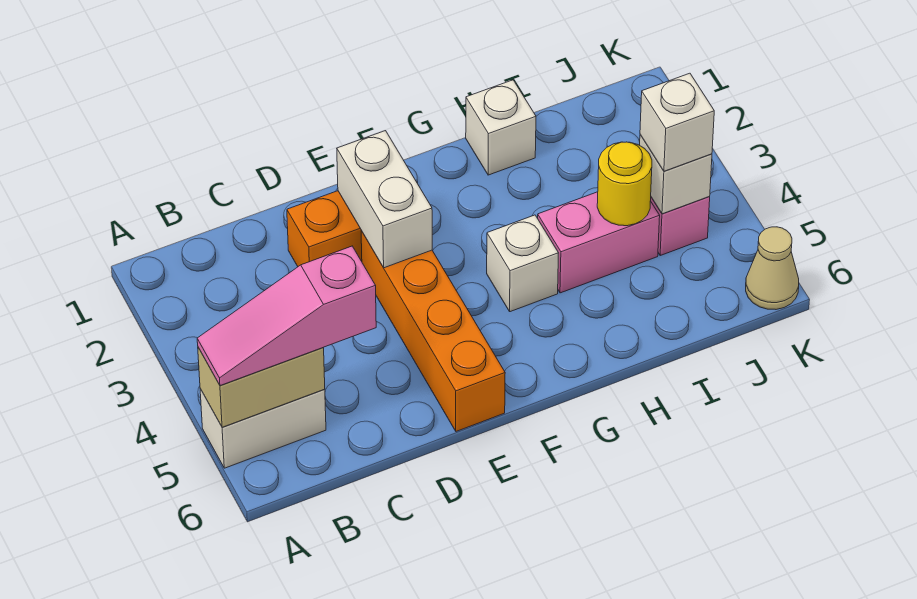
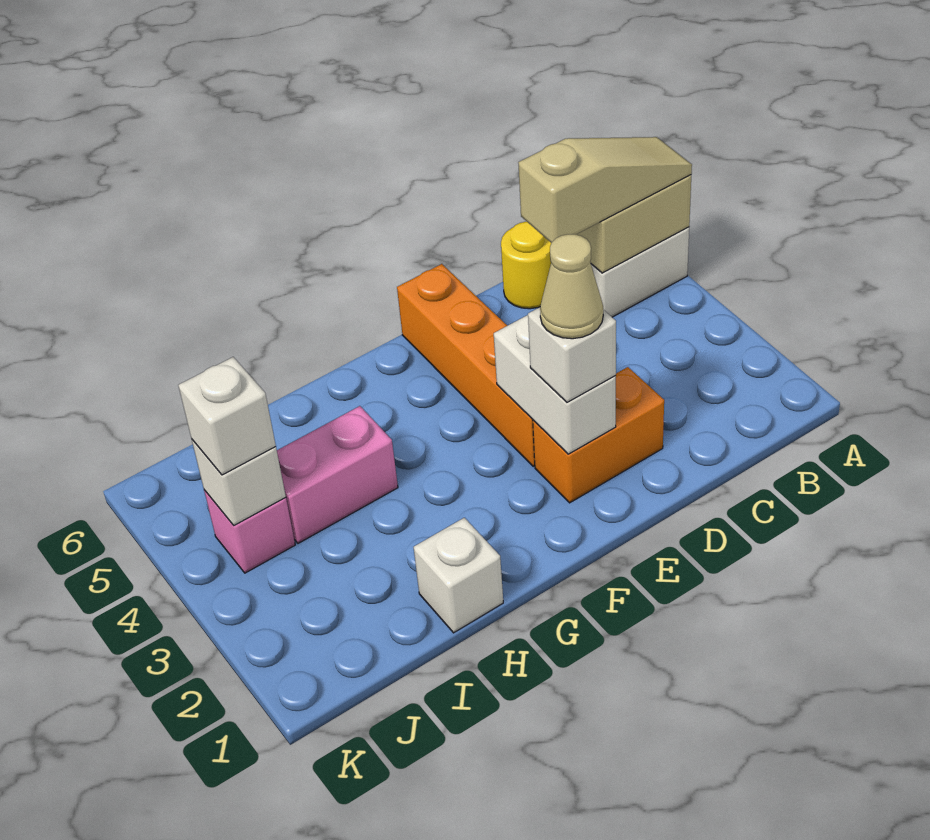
pink slope A5:C5 level 3 top C -> tan slope A5:C5 level 3 top C
white brick G4 level 1 -> white brick E2 level 3
yellow round brick I4 level 2 -> yellow round brick C6 level 1
tan cone K6 level 1 -> tan cone E2 level 4

